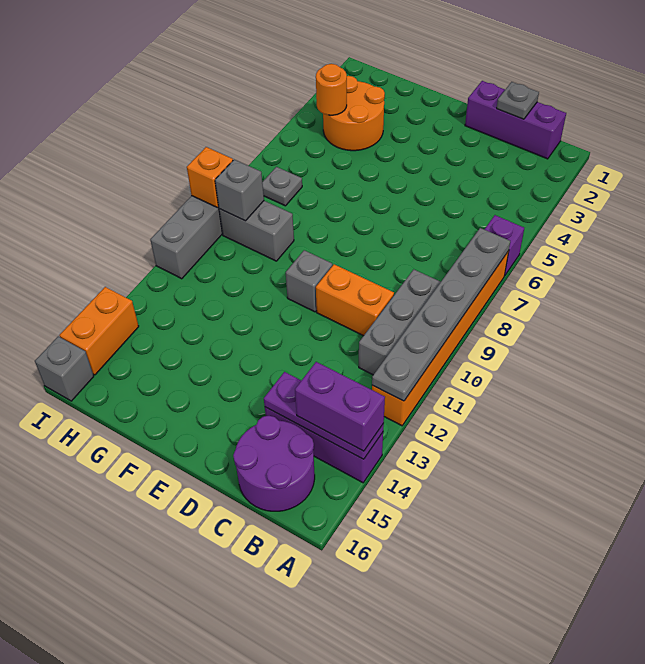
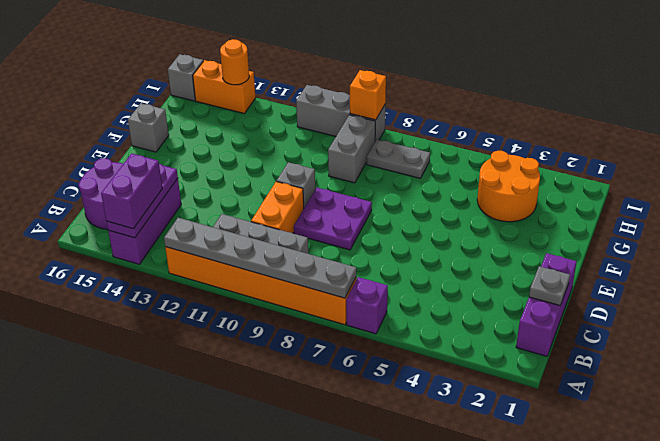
none -> purple plate D8:E9 level 1
orange round brick H4 level 2 -> orange round brick I14 level 2
grey plate H7 level 1 -> grey plate H7:H8 level 1
grey brick H9 level 2 -> grey brick F16 level 1

